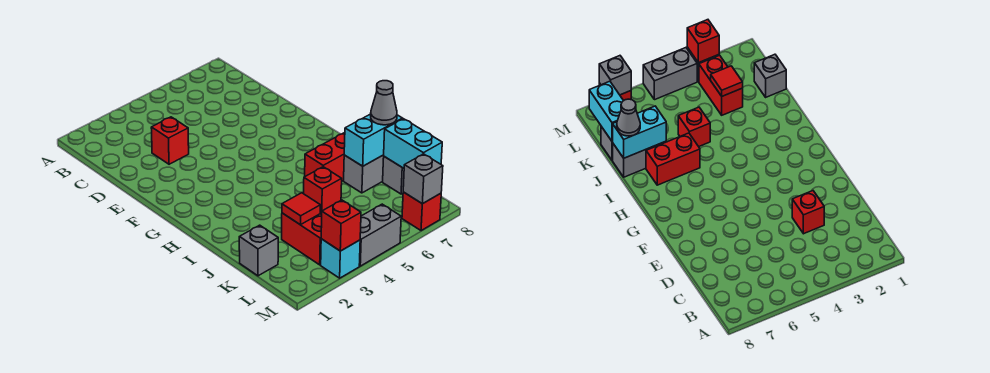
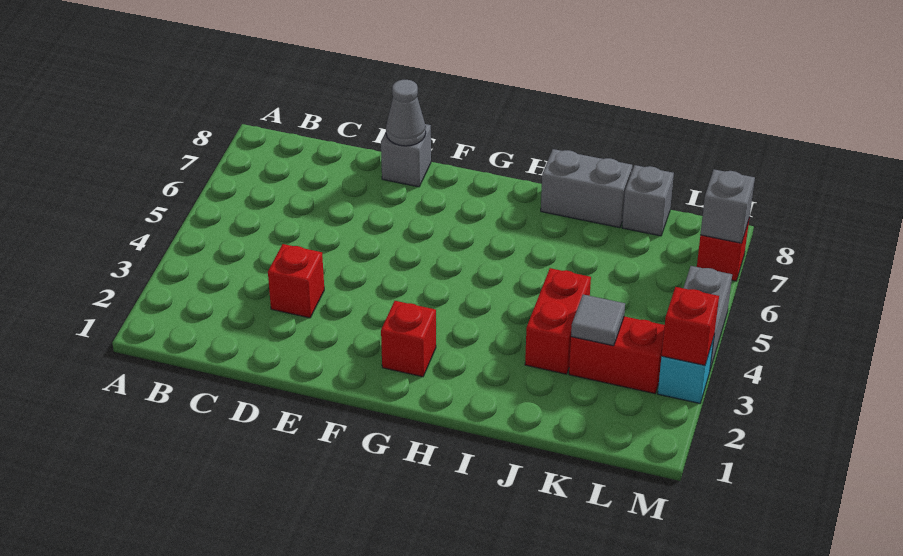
red brick I6:I7 level 1 -> red brick J3:J4 level 1
red brick J5 level 1 -> red brick G2 level 1
grey brick J7:J8 level 1 -> grey brick I8:J8 level 1
cyan brick J7:J8 level 2 -> none
grey cone J8 level 3 -> grey cone E8 level 2
grey brick K1 level 1 -> grey brick E8 level 1
red tile K3 level 2 -> grey tile K3 level 2
cyan brick K8:L8 level 2 -> none

